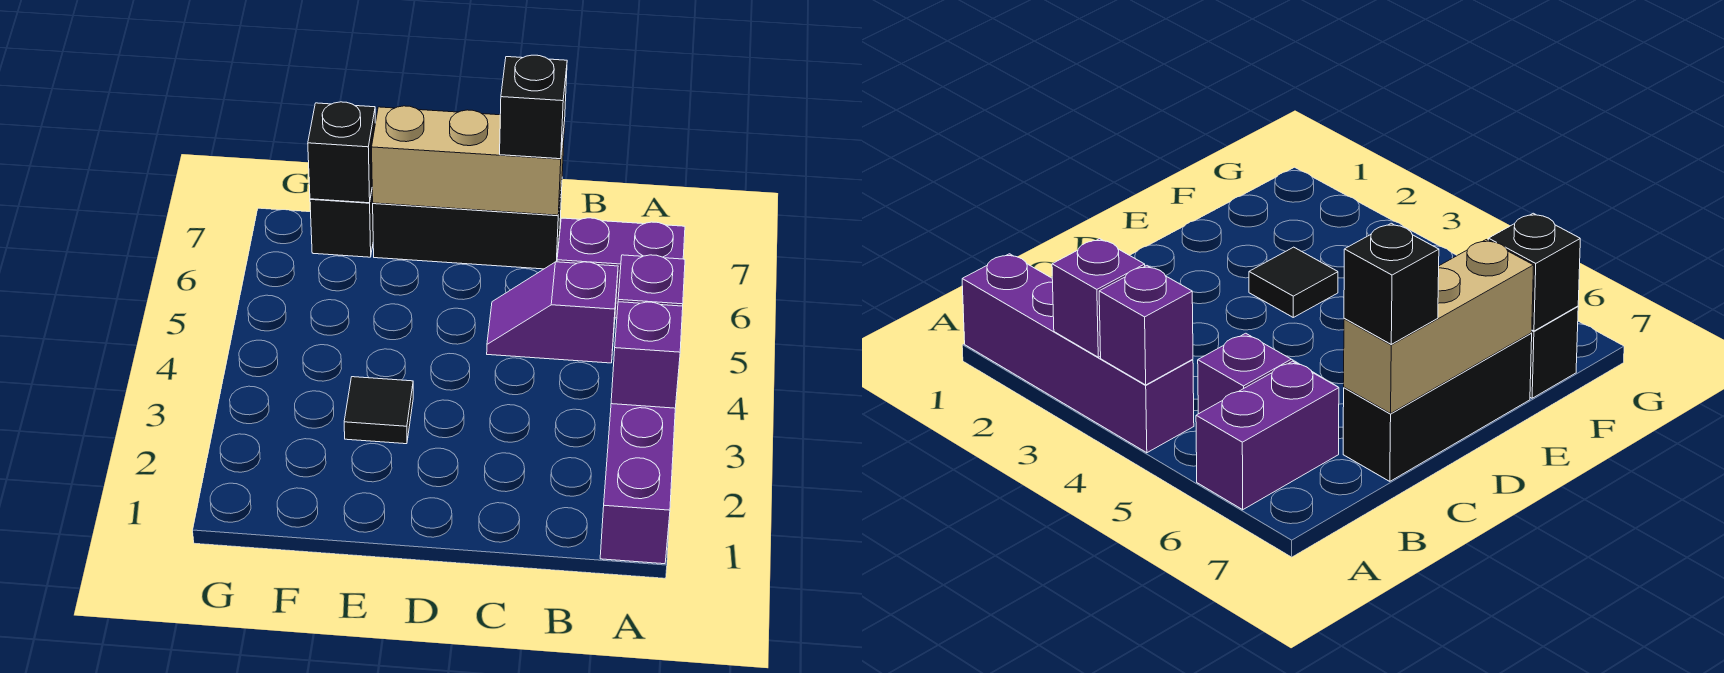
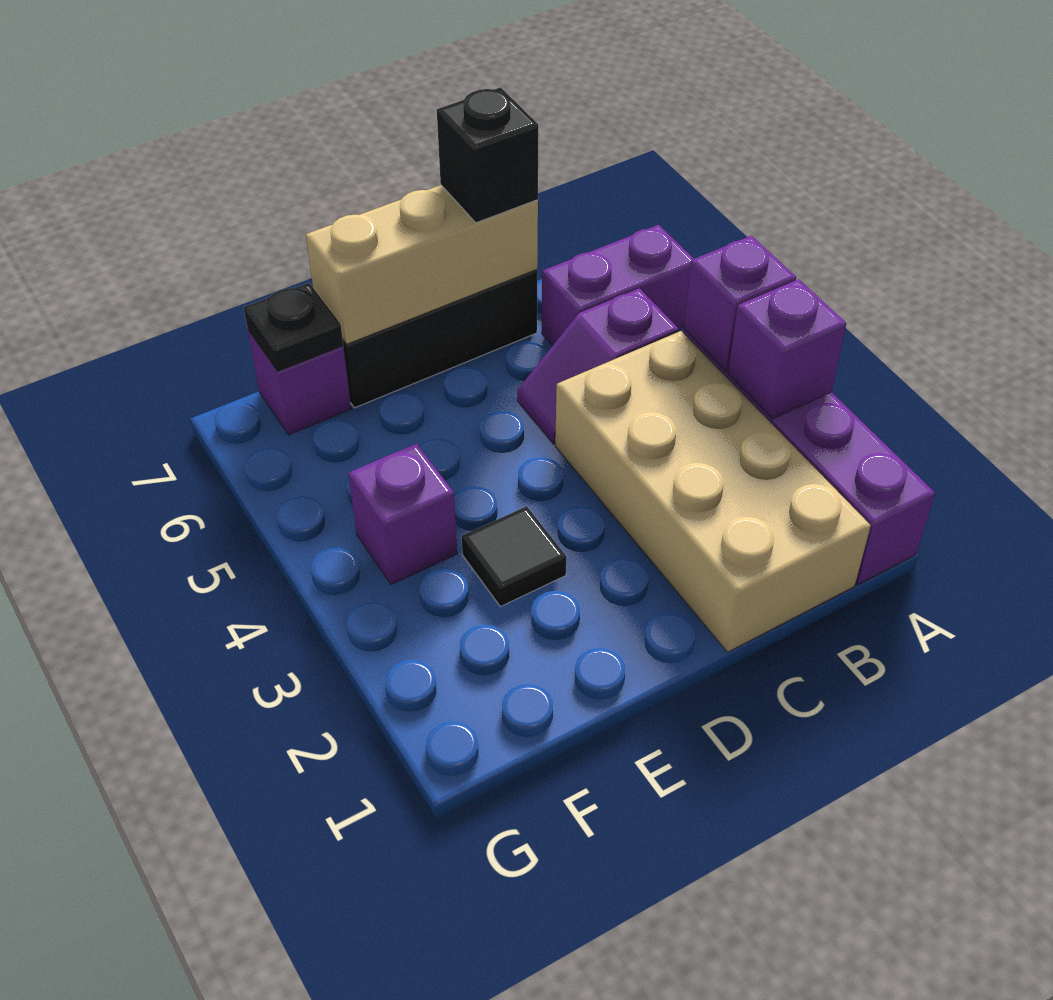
none -> tan brick B1:C4 level 1
none -> purple brick F4 level 1
black brick F7 level 1 -> purple brick F7 level 1
black brick F7 level 2 -> black plate F7 level 2

